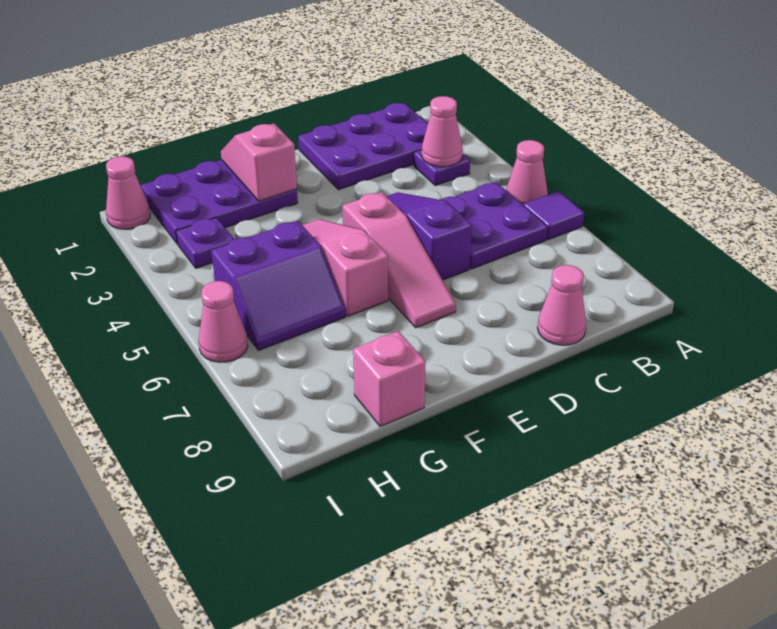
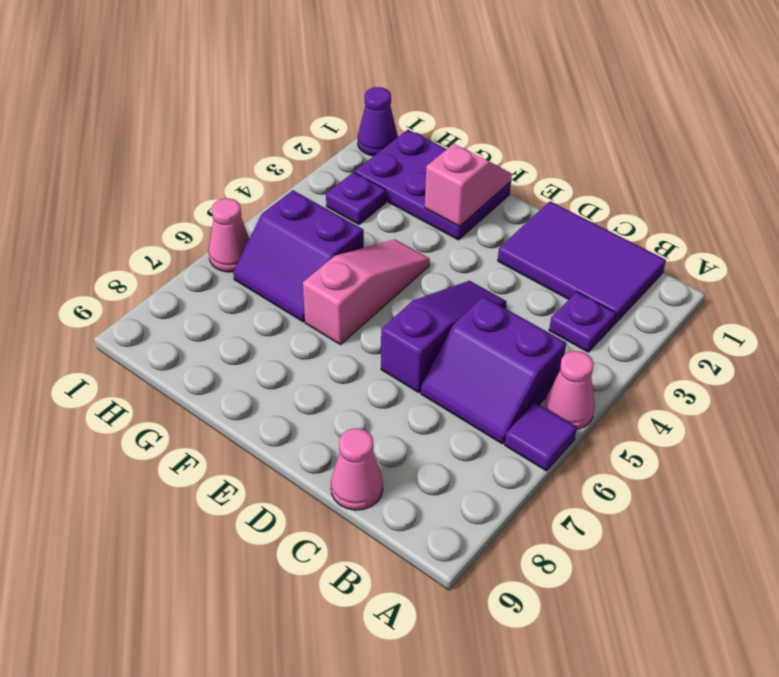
purple plate B1:D2 level 1 -> purple tile B1:D2 level 1
pink cone B3 level 2 -> none
purple plate B5:C6 level 1 -> purple slope B5:C6 level 1 top 5
pink slope E5:E7 level 1 top 5 -> none
pink brick G9 level 1 -> none
pink cone I1 level 1 -> purple cone I1 level 1

